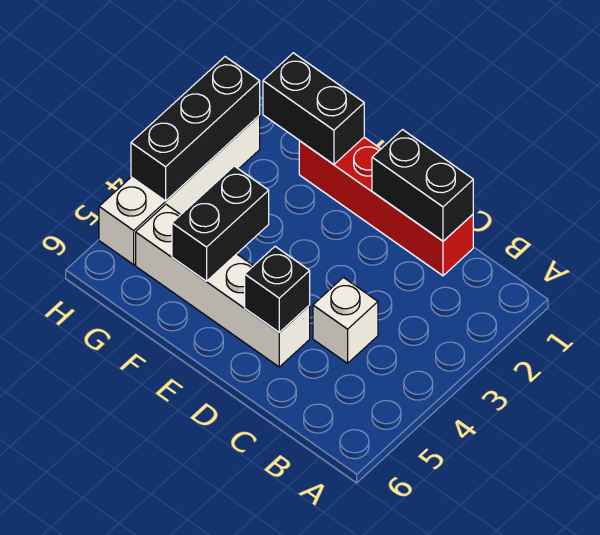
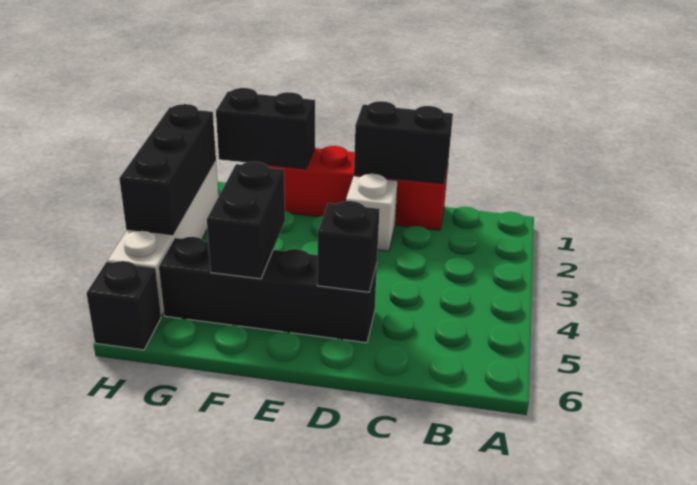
white brick C4 level 1 -> white brick D2 level 1
white brick D5:G5 level 1 -> black brick D5:G5 level 1
none -> black brick H6 level 1

